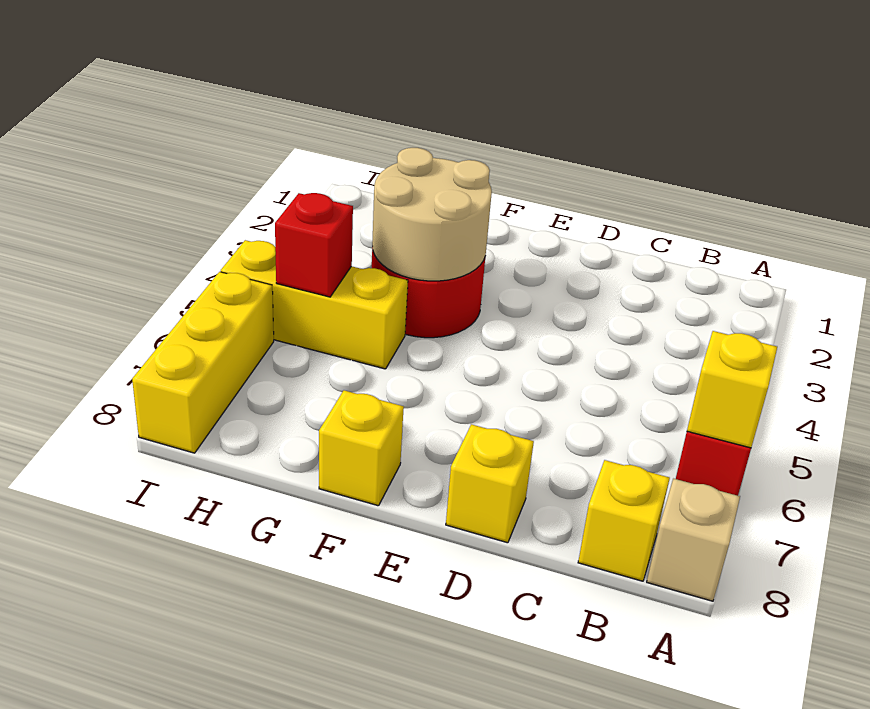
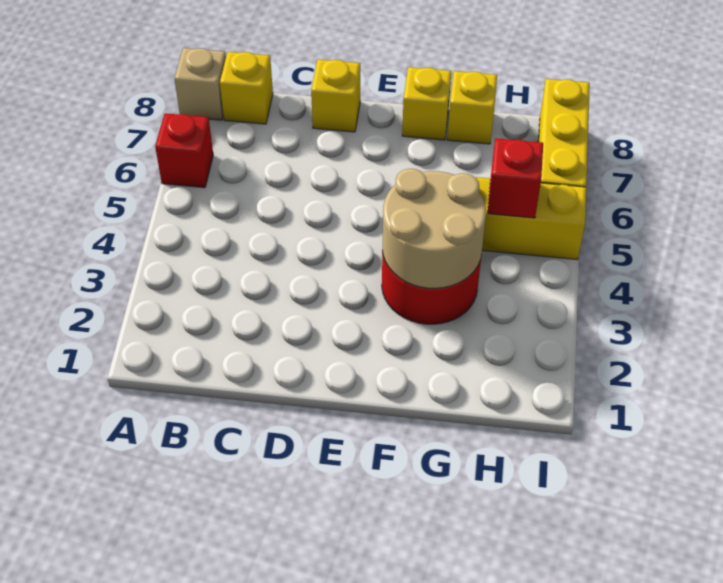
yellow brick A6 level 2 -> yellow brick G8 level 1

